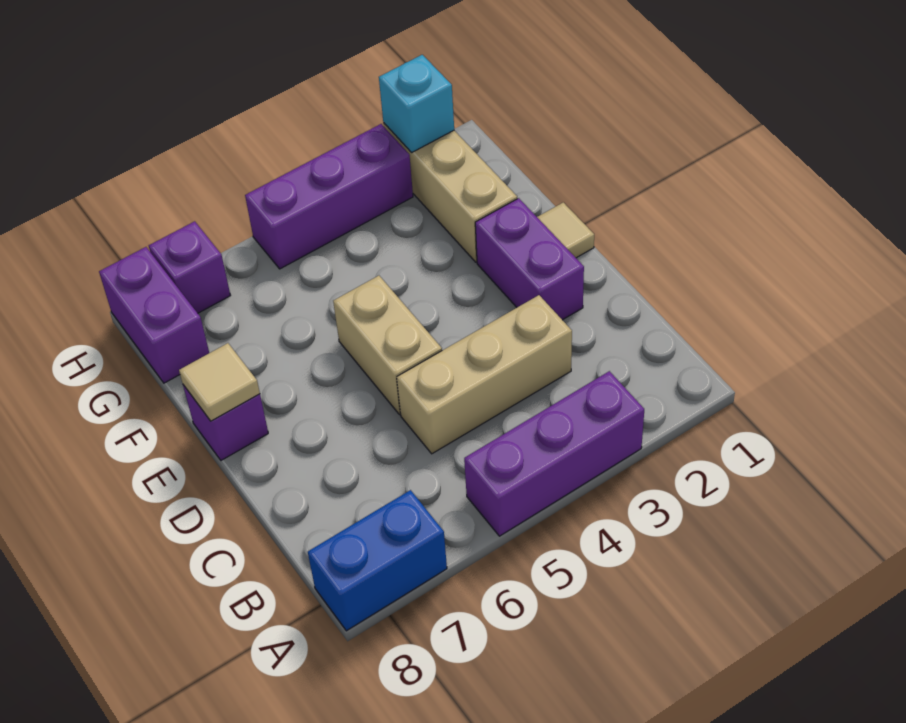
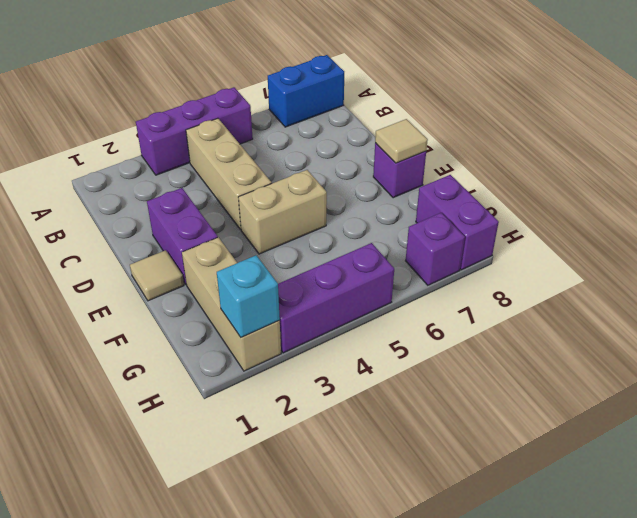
tan brick C3:C5 level 1 -> tan brick B4:D4 level 1
tan brick D5:E5 level 1 -> tan brick E4:E5 level 1

